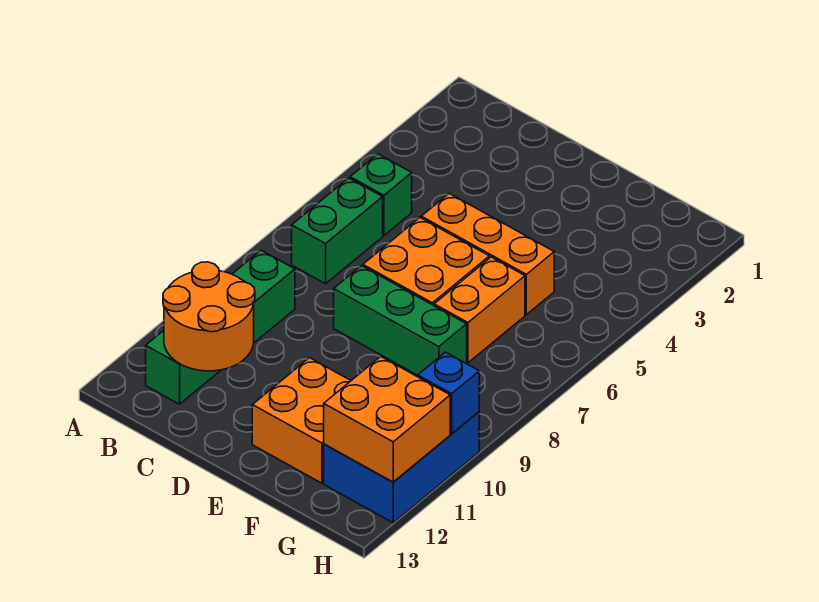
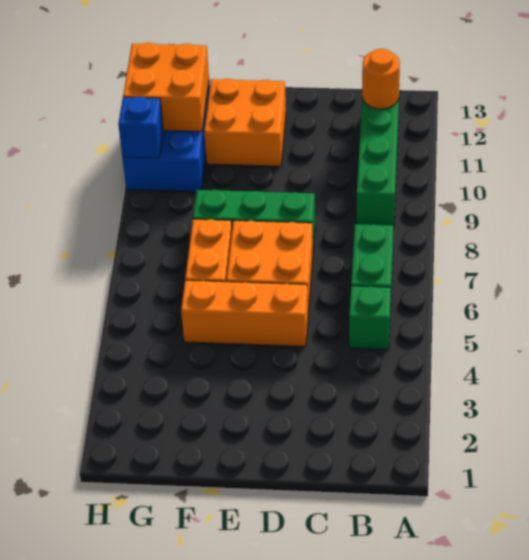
orange round brick B11:C12 level 2 -> orange round brick B12 level 2

